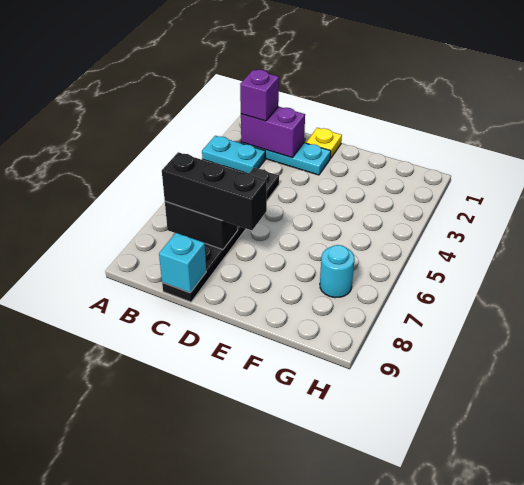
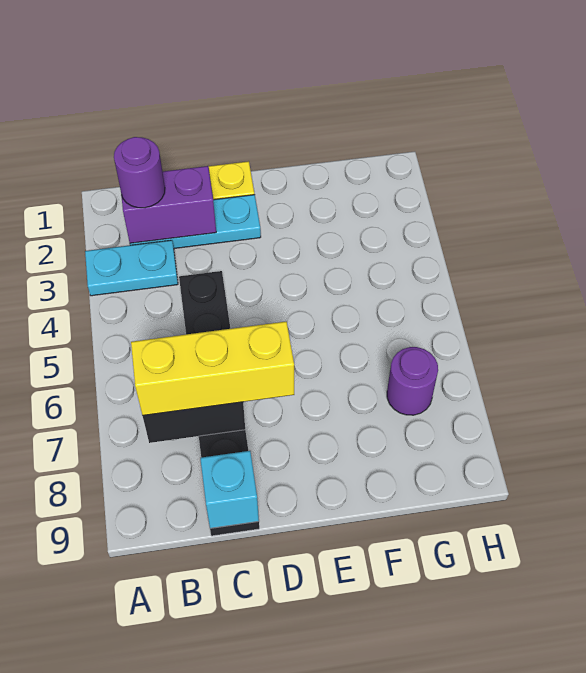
purple brick B2 level 3 -> purple round brick B2 level 3
black brick B7:D7 level 3 -> yellow brick B7:D7 level 3
cyan round brick G7 level 1 -> purple round brick G7 level 1

